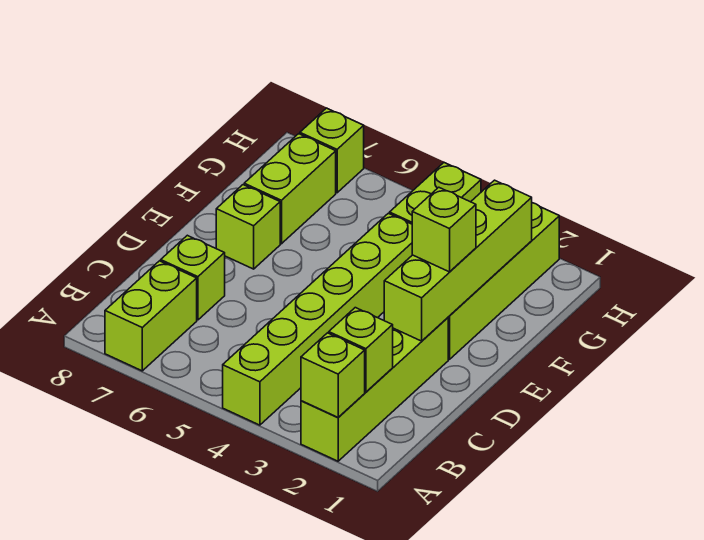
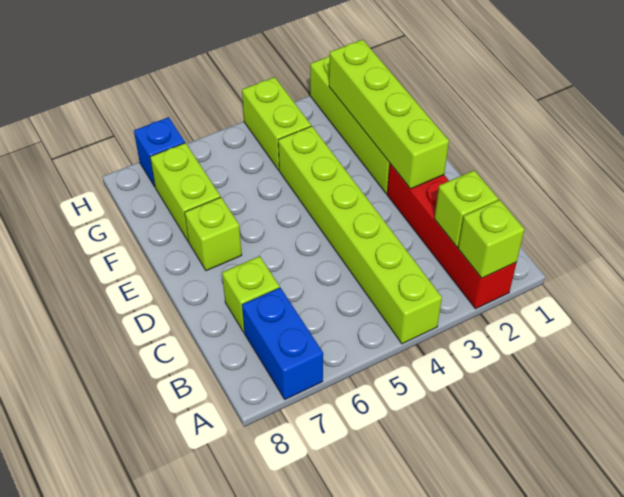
lime brick A2:D2 level 1 -> red brick A2:D2 level 1
lime brick A7:B7 level 1 -> blue brick A7:B7 level 1
lime brick E2 level 3 -> none
lime brick H7 level 1 -> blue brick H7 level 1

